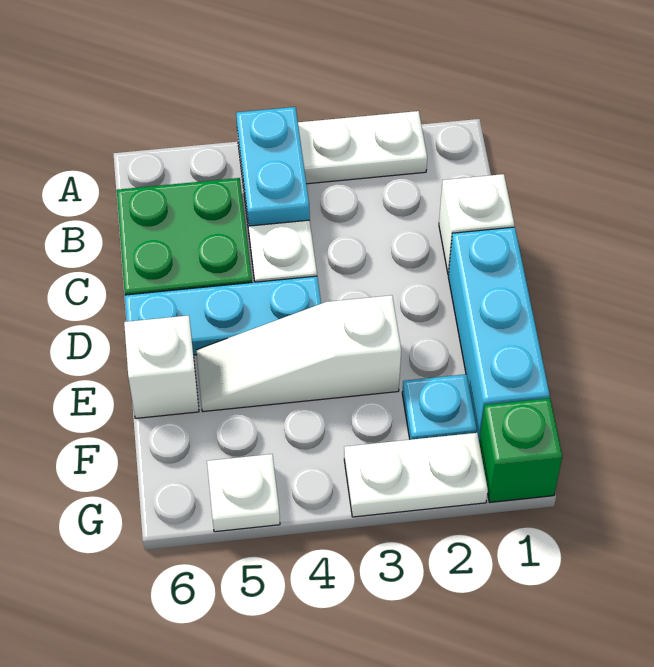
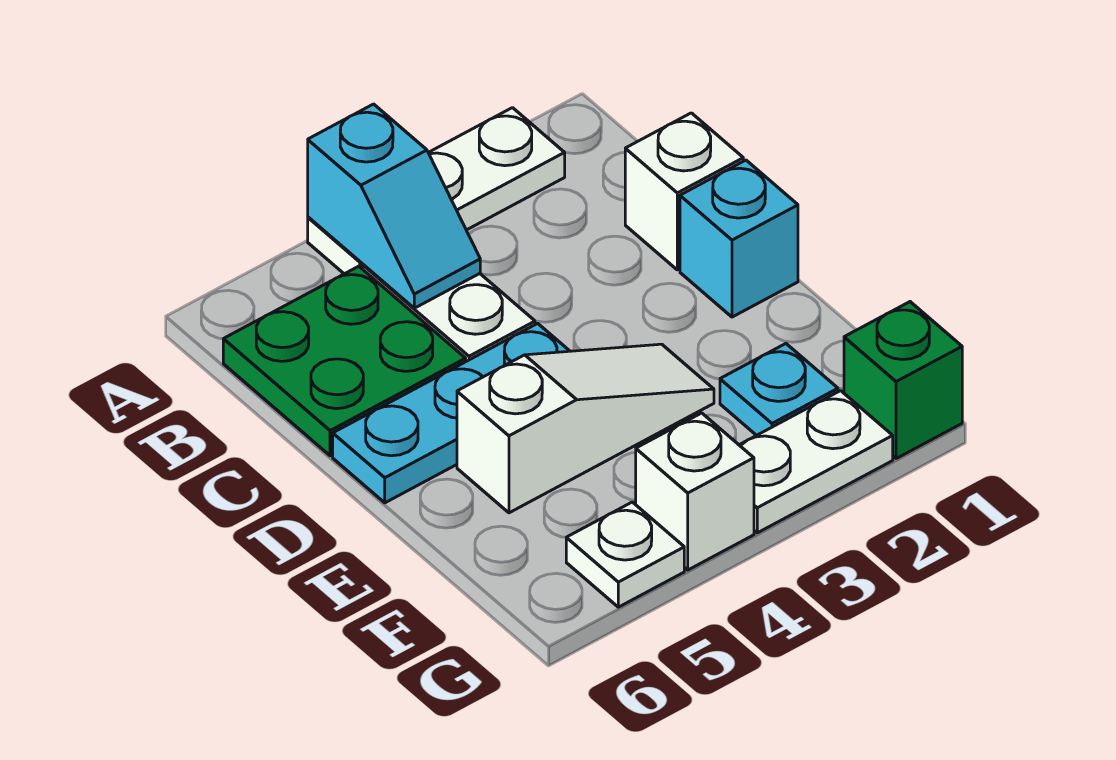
cyan plate A4:B4 level 2 -> cyan slope A4:B4 level 2 top A
cyan brick D1:F1 level 1 -> cyan brick D1 level 1
white slope E3:E5 level 1 top 3 -> white slope E3:E5 level 1 top 5
white brick E6 level 1 -> white brick G4 level 1

